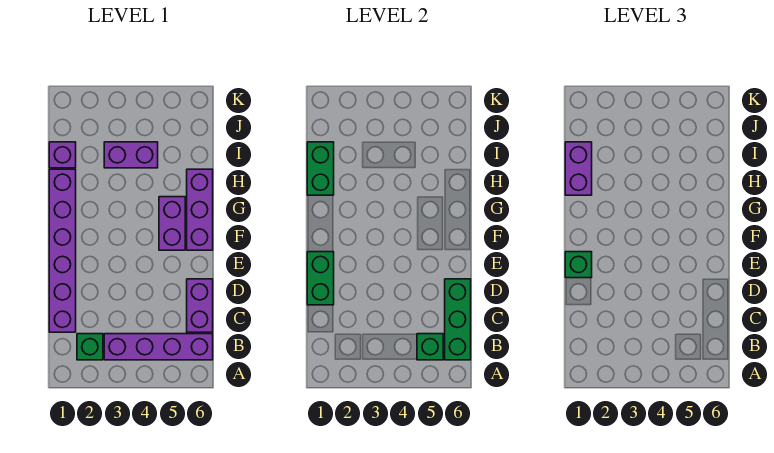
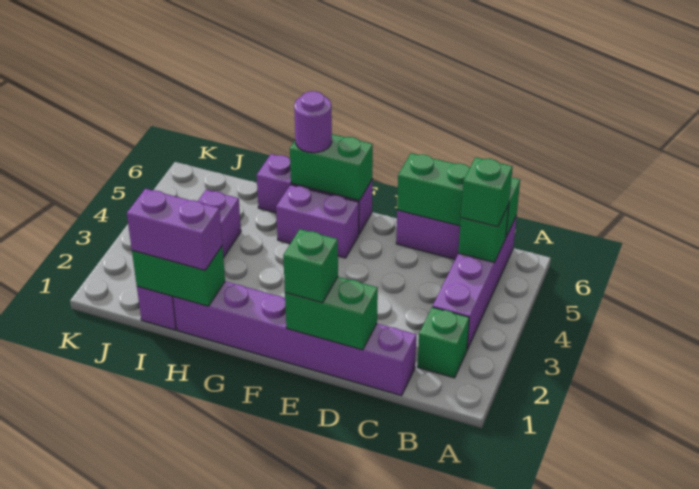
none -> green brick B5 level 3
none -> green brick F6:G6 level 2
none -> purple round brick G6 level 3

